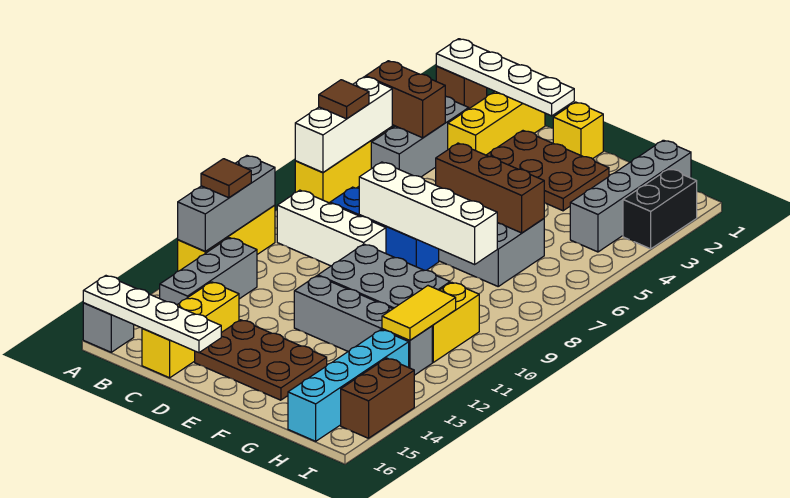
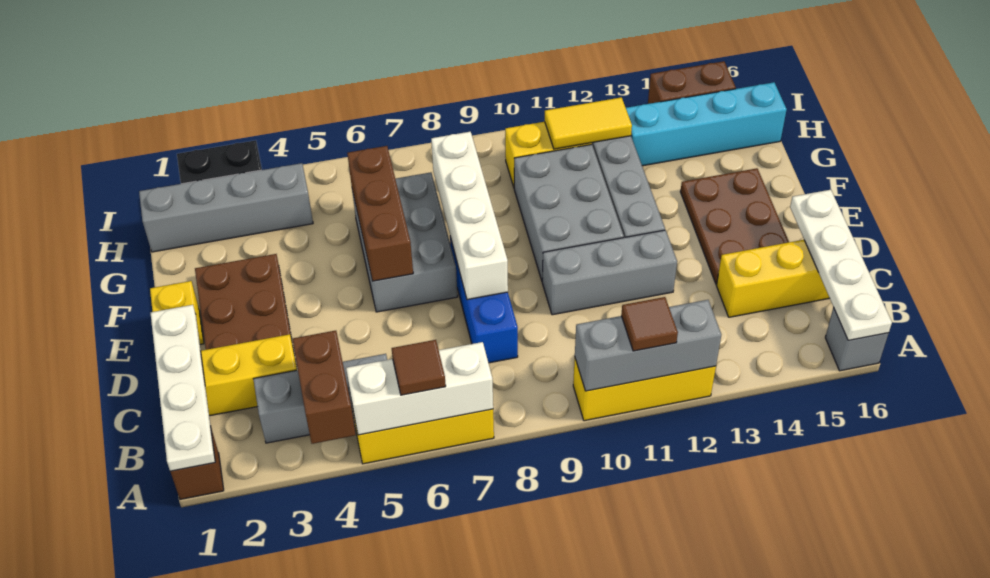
white brick B9:D9 level 1 -> none
grey brick B12:B14 level 1 -> grey brick D10:D12 level 1

